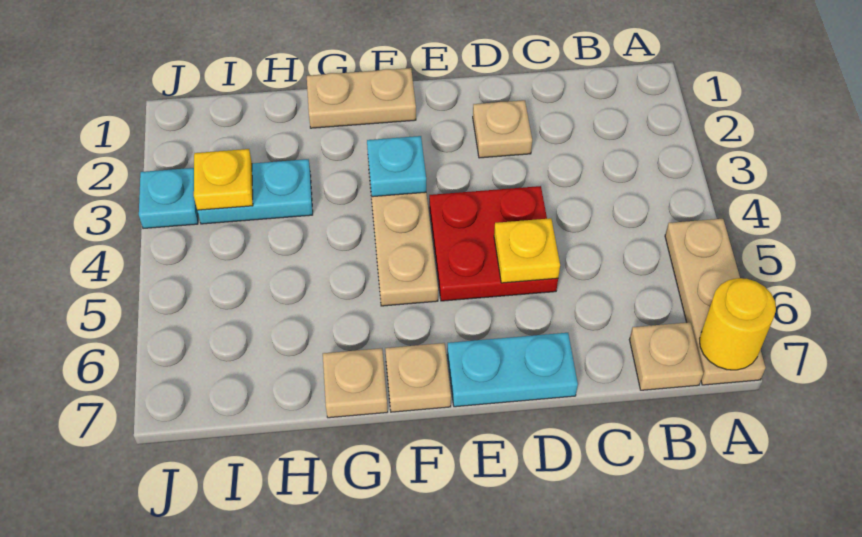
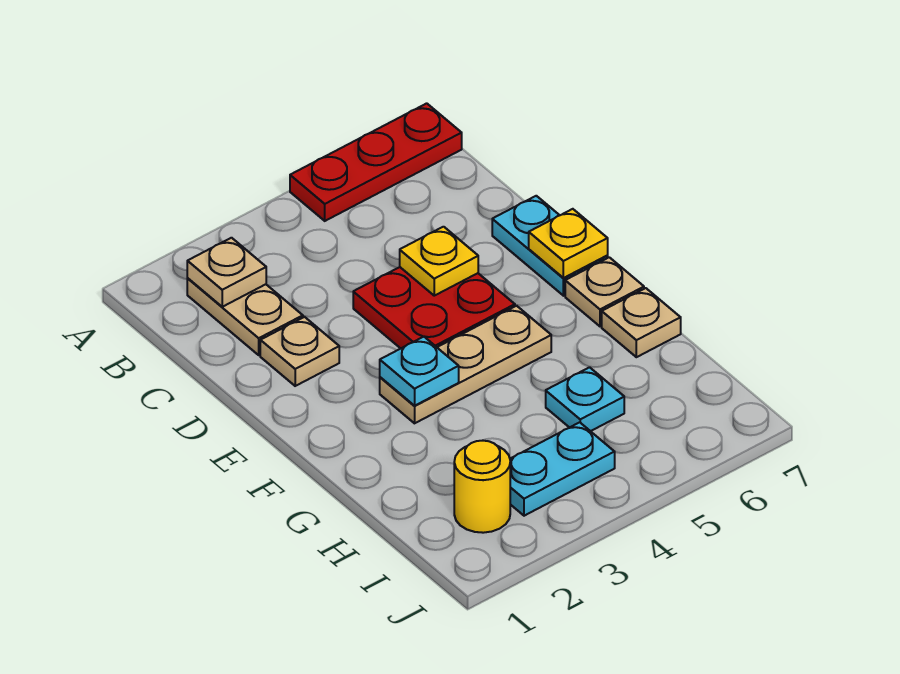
tan plate A5:A7 level 1 -> red plate A5:A7 level 1
yellow round brick A7 level 2 -> yellow round brick I2 level 1
tan plate B7 level 1 -> tan plate B2 level 2
tan plate F1:G1 level 1 -> tan plate B2:C2 level 1
cyan plate H3:I3 level 1 -> cyan plate I3:I4 level 1
yellow plate I3 level 2 -> yellow plate E7 level 2
cyan plate J3 level 1 -> cyan plate H5 level 1

